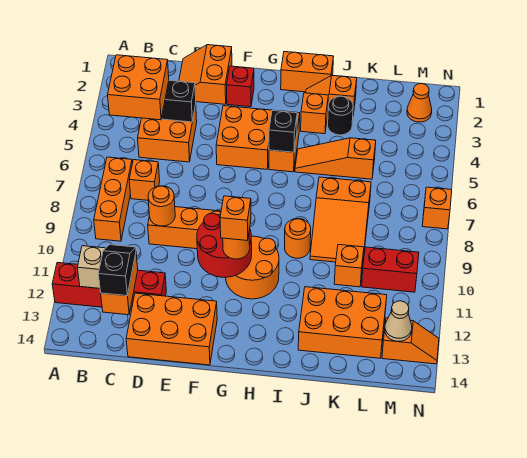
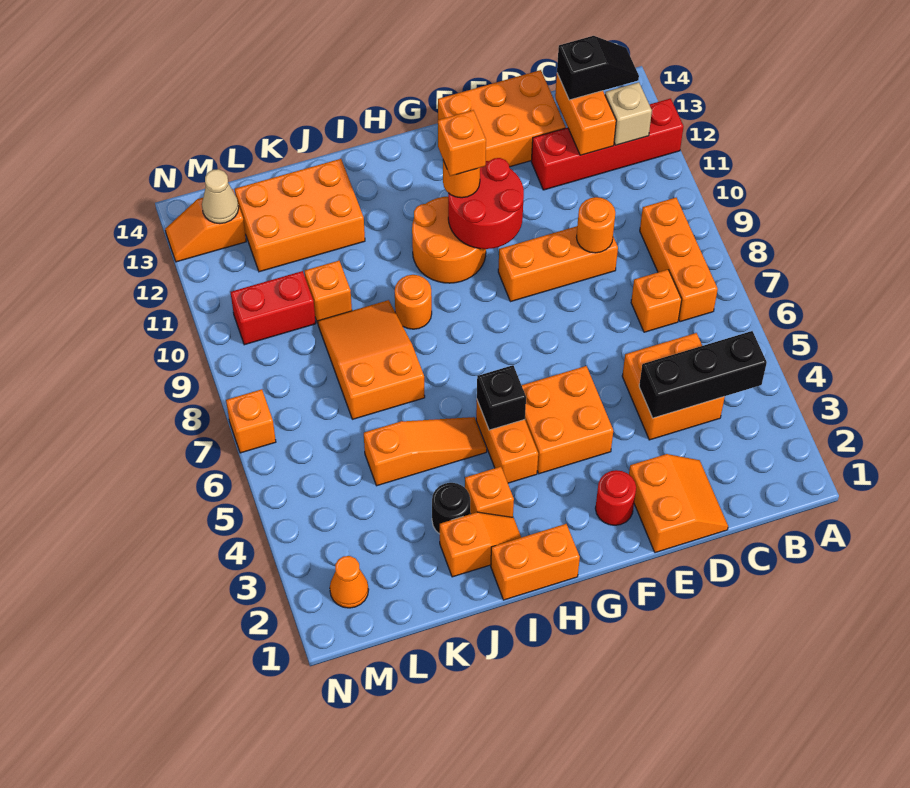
orange brick B4:C5 level 3 -> none
black slope C12:C13 level 3 top 13 -> black slope B13:C13 level 3 top C
red brick F2 level 1 -> red round brick F2 level 1

